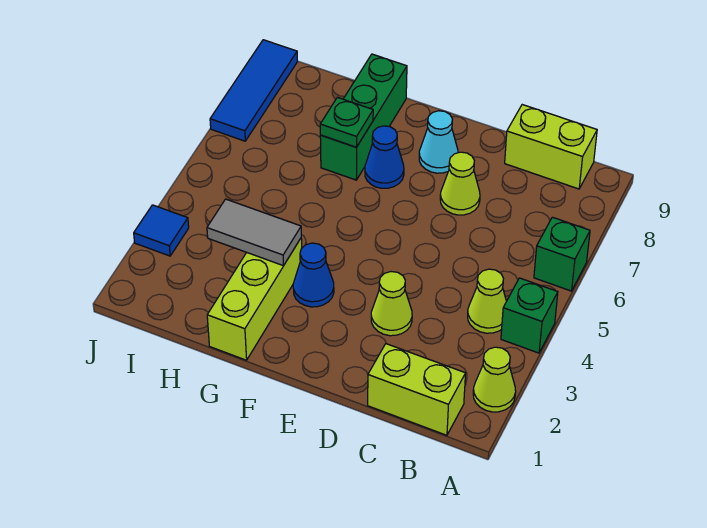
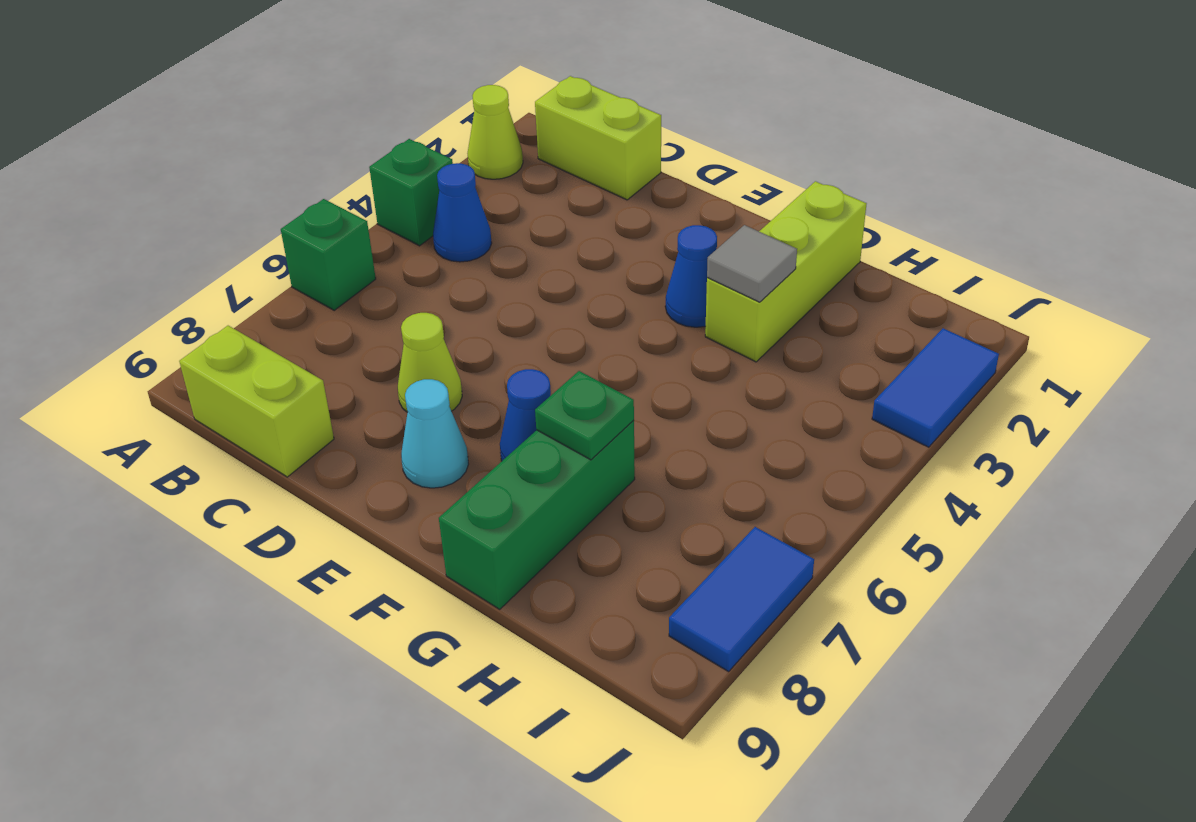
lime cone B4 level 1 -> blue cone B4 level 1
lime cone D3 level 1 -> none
grey tile G3:H3 level 2 -> grey tile G3 level 2
blue tile J3 level 1 -> blue tile J2:J3 level 1
blue tile J7:J9 level 1 -> blue tile J7:J8 level 1

